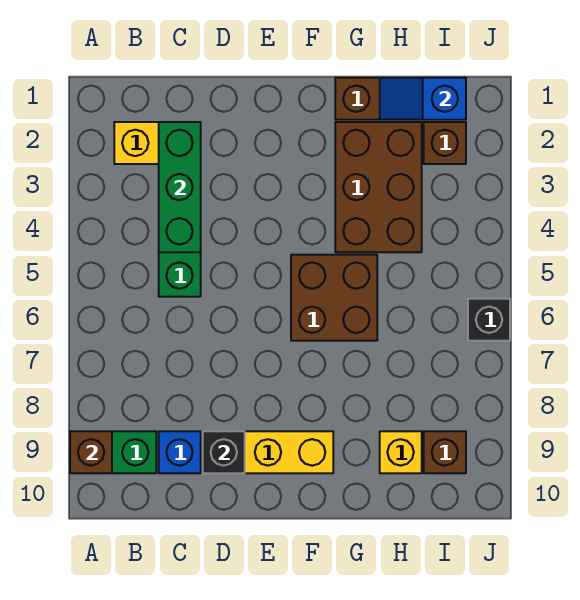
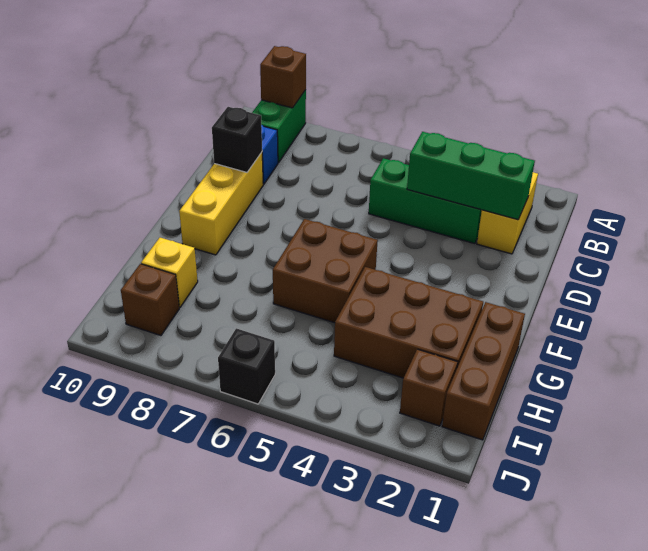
blue slope H1:I1 level 2 top I -> none

